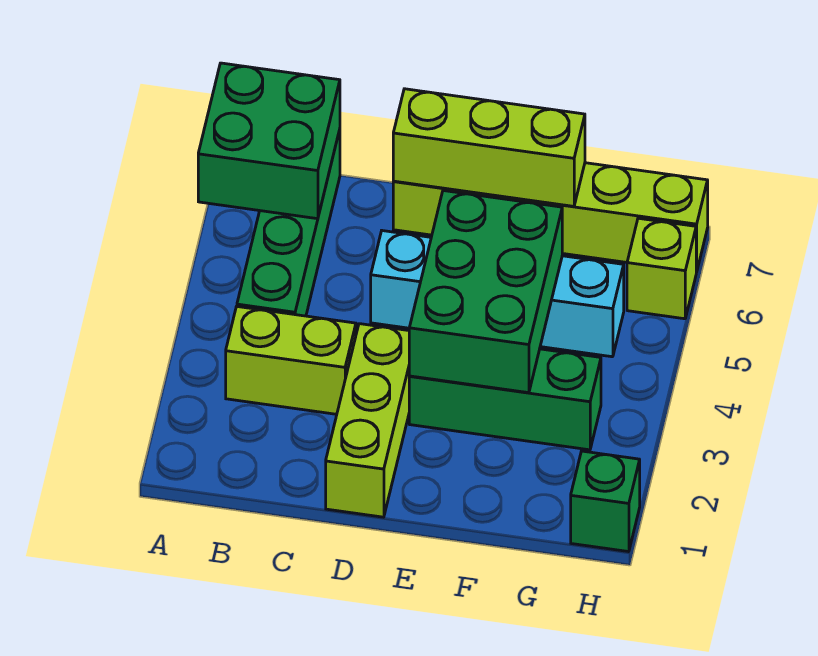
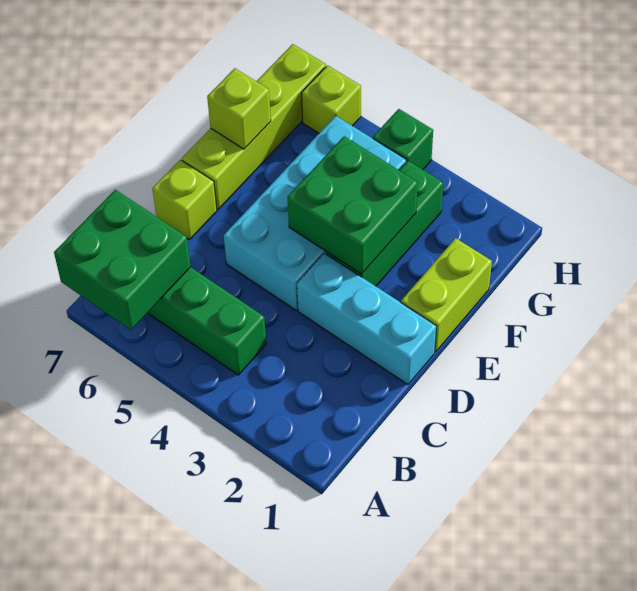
lime brick B3:C3 level 1 -> lime brick E1:F1 level 1
lime brick D1:D3 level 1 -> cyan brick D1:D3 level 1
cyan brick D5:G5 level 1 -> cyan brick D4:G5 level 1
lime brick D7:F7 level 2 -> lime brick F7 level 2
green brick E3:F5 level 2 -> green brick E3:F4 level 2
green brick H1 level 1 -> green brick H4 level 1

